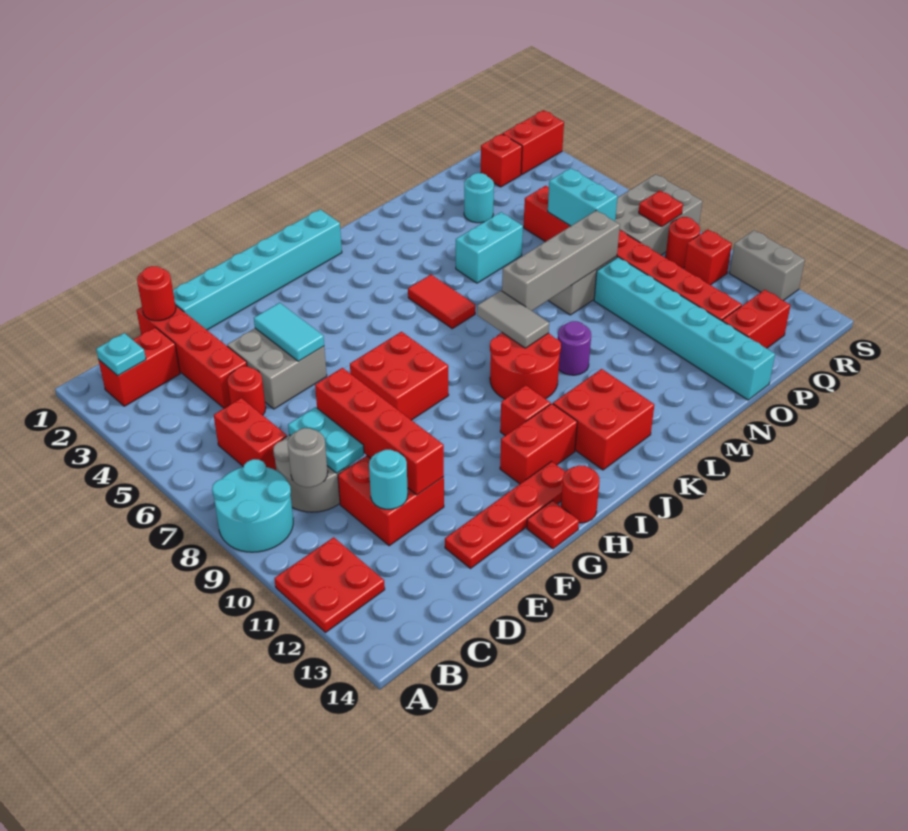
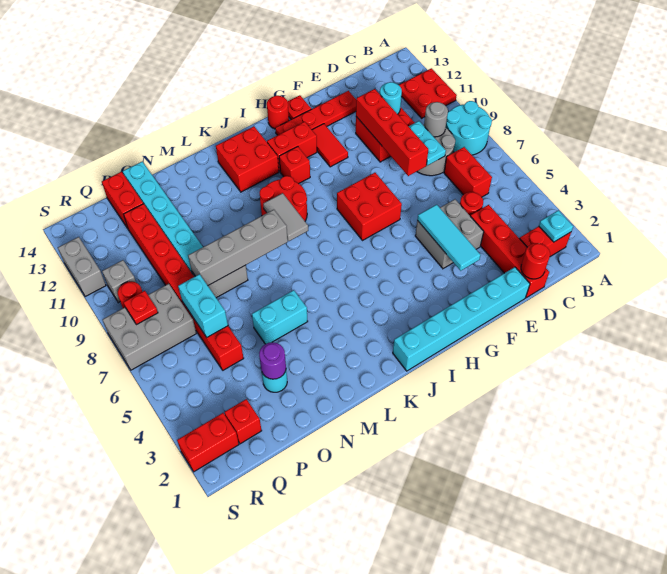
cyan tile F4:F5 level 2 -> cyan tile F3:F5 level 2
red tile K5:K6 level 1 -> red tile G11:G12 level 1
purple round brick L10 level 1 -> purple round brick O3 level 2
red brick P13:Q13 level 1 -> red brick P13:P14 level 1
red brick R10 level 1 -> grey brick R10 level 1

